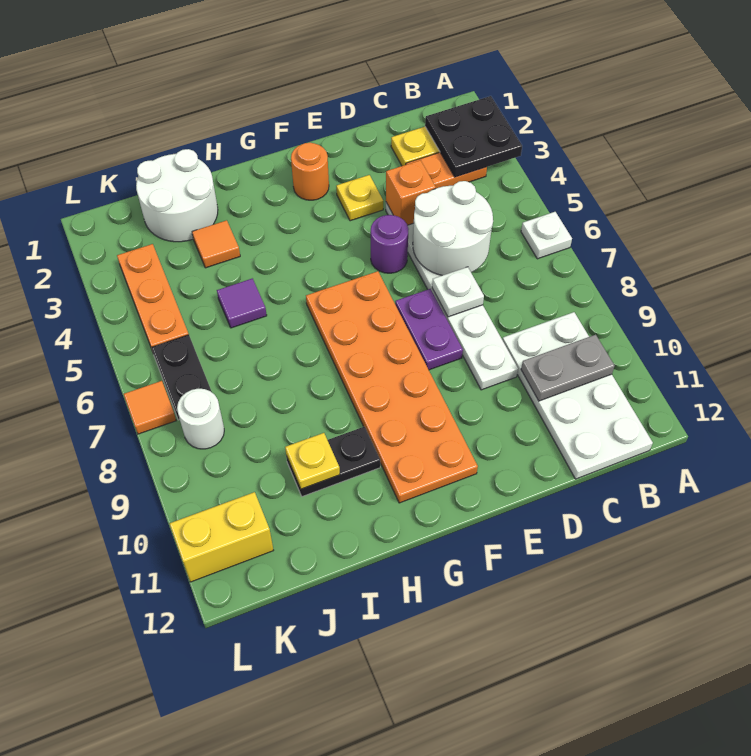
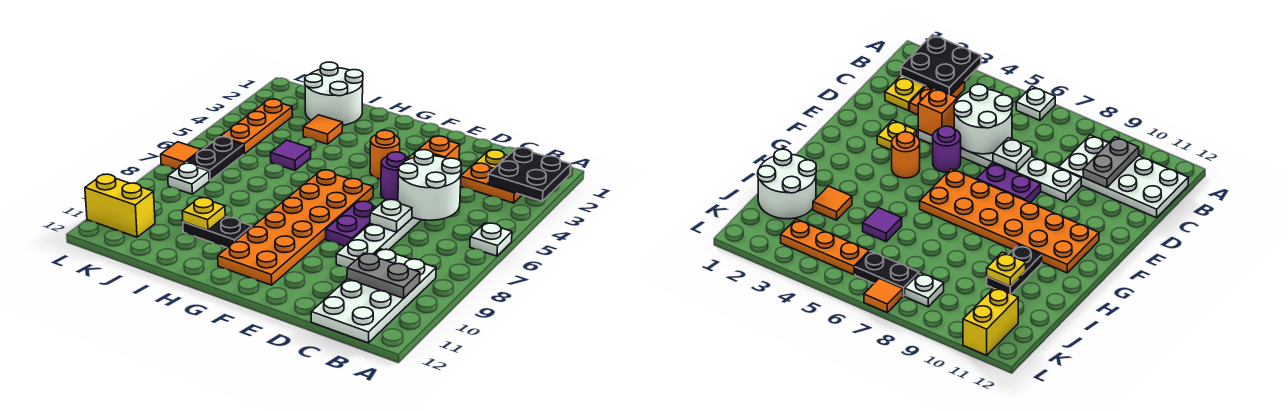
orange round brick F2 level 1 -> orange round brick F4 level 1
white round brick K8 level 1 -> white plate K8 level 1

